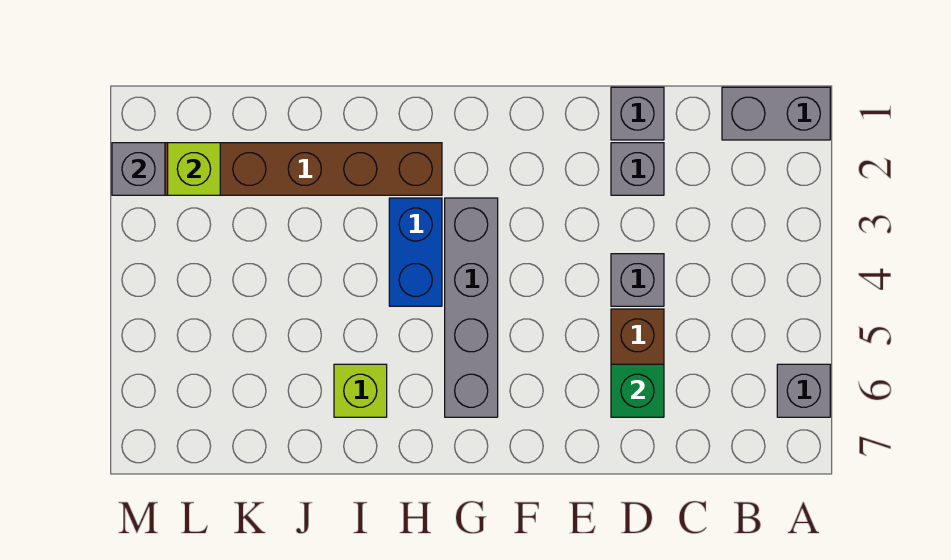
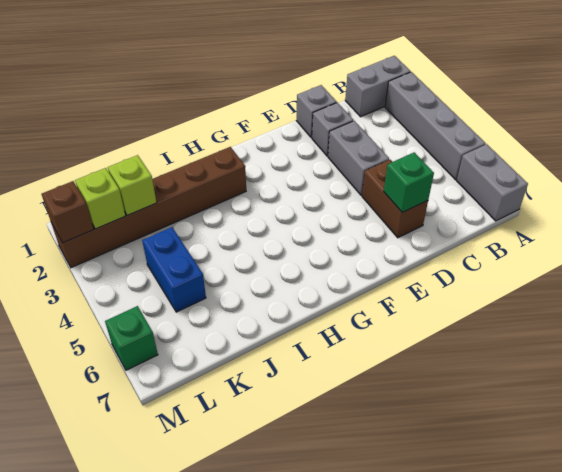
grey brick A6 level 1 -> grey brick A6:A7 level 1
grey brick D4 level 1 -> grey brick D3:D4 level 1
grey brick G3:G6 level 1 -> grey brick A2:A5 level 1
blue brick H3:H4 level 1 -> blue brick K4:K5 level 1
lime brick I6 level 1 -> lime brick K2 level 2
grey brick M2 level 2 -> brown brick M2 level 2
none -> green brick M6 level 1

